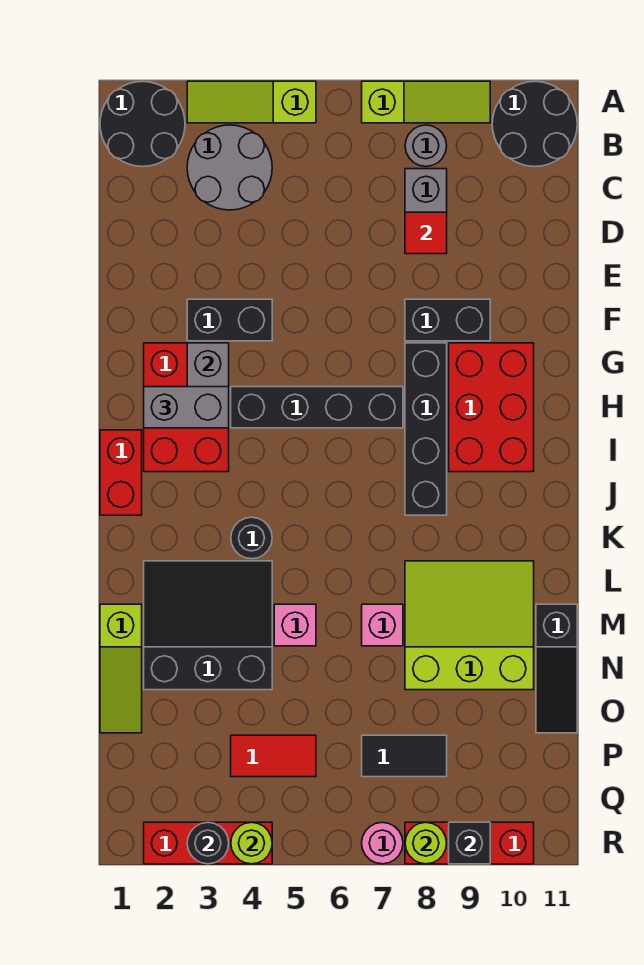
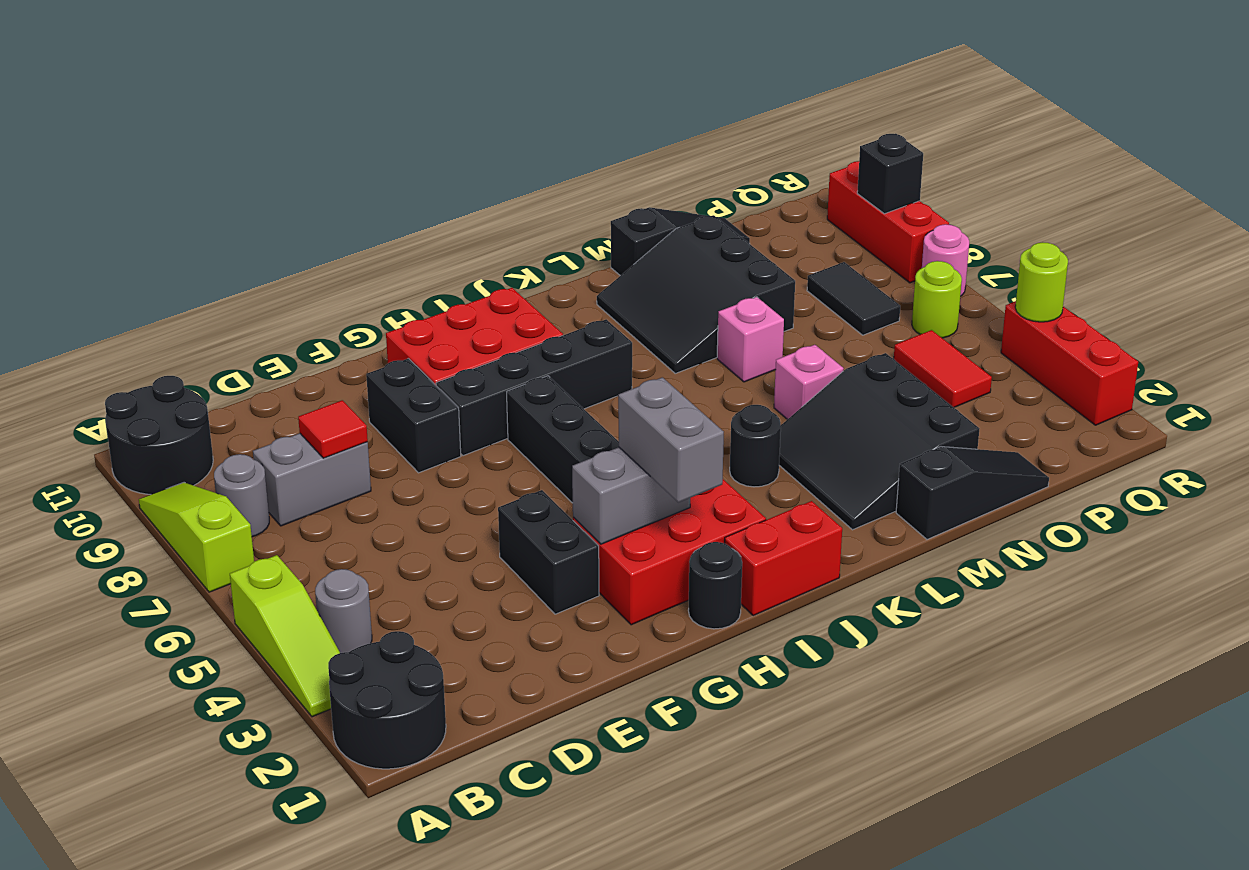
grey round brick B3:C4 level 1 -> grey round brick B4 level 1
lime slope L8:N10 level 1 top N -> black slope L8:N10 level 1 top N
lime slope M1:O1 level 1 top M -> black slope M1:O1 level 1 top M
black round brick R3 level 2 -> black round brick H1 level 1
lime round brick R8 level 2 -> lime round brick Q6 level 1

